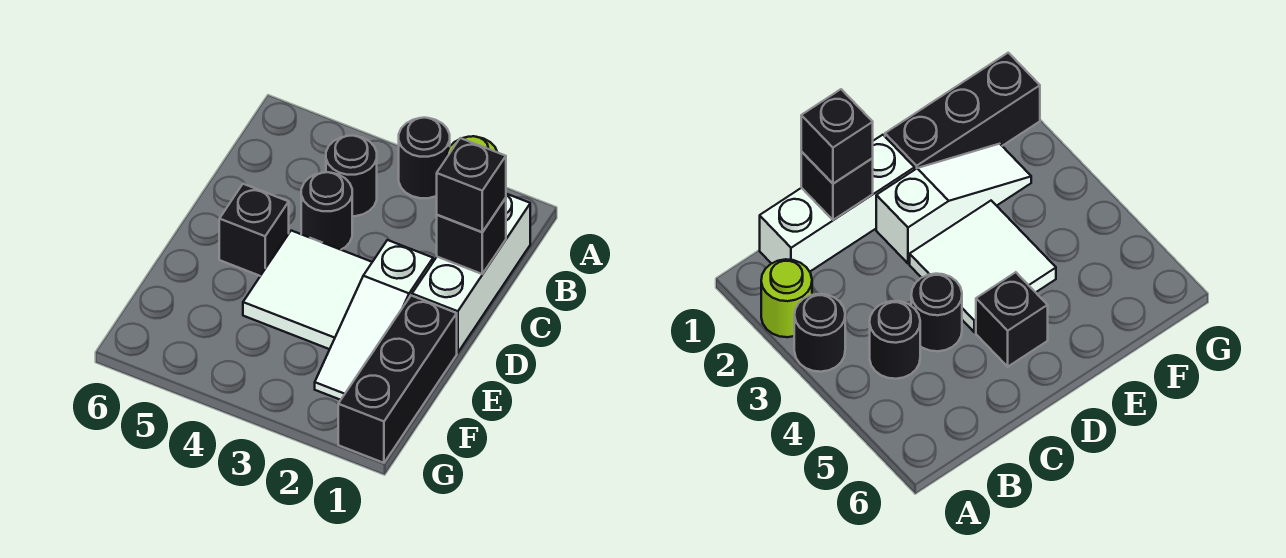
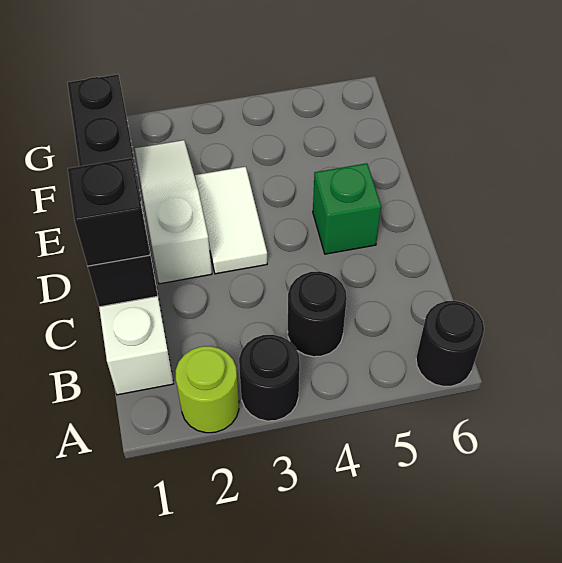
black round brick C4 level 1 -> black round brick A6 level 1
white tile D3:E4 level 1 -> white tile D3:E3 level 1
black brick D5 level 1 -> green brick D5 level 1

